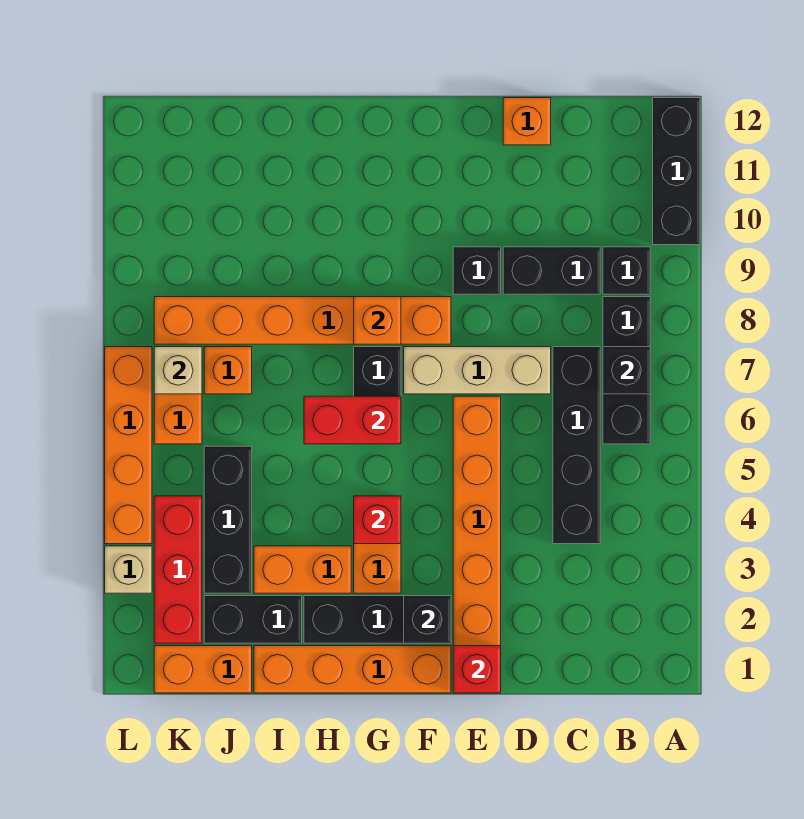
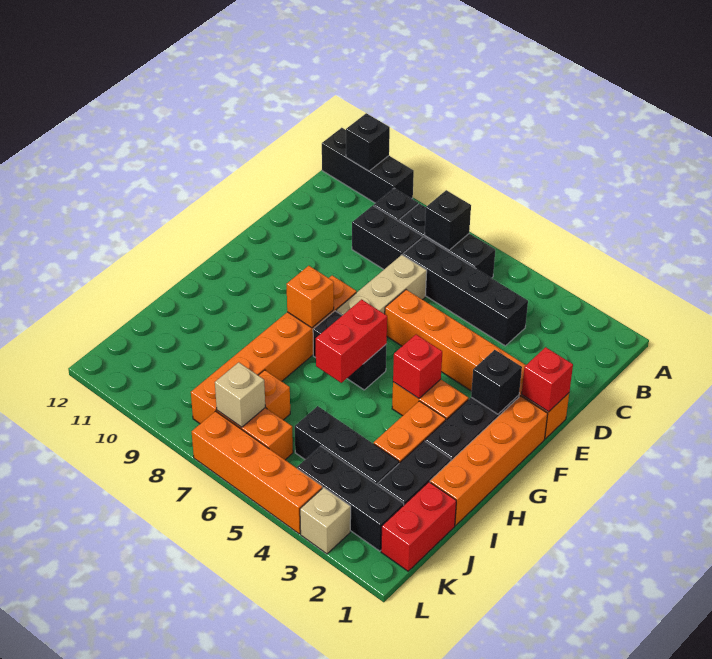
black brick C9:D9 level 1 -> black brick C8:C9 level 1
orange brick D12 level 1 -> none
black brick E9 level 1 -> black brick A11 level 2
orange brick J1:K1 level 1 -> red brick J1:K1 level 1
red brick K2:K4 level 1 -> black brick K2:K4 level 1

